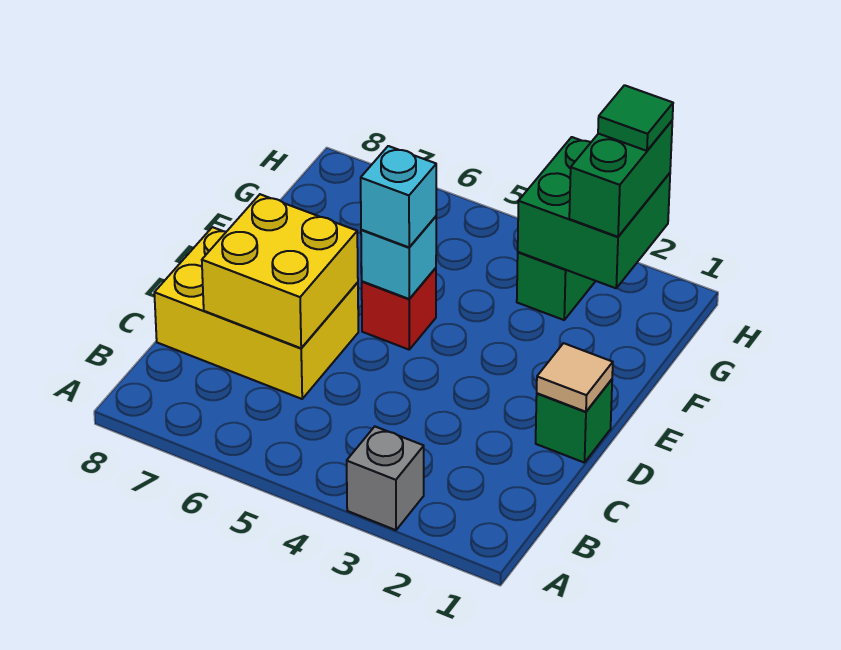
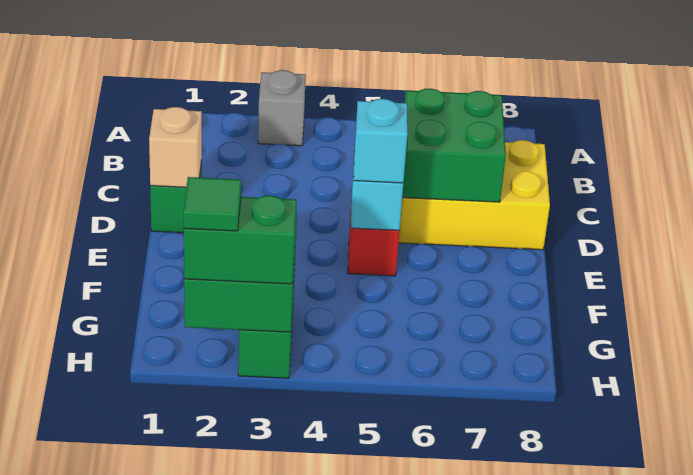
yellow brick C6:D7 level 2 -> green brick C6:D7 level 2
tan tile D1 level 2 -> tan brick D1 level 2
green brick G2:H2 level 3 -> green brick H2:H3 level 3

